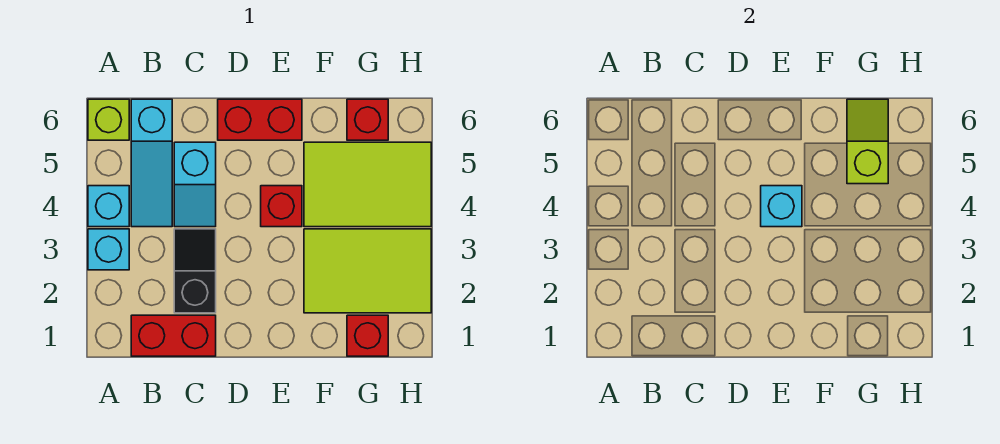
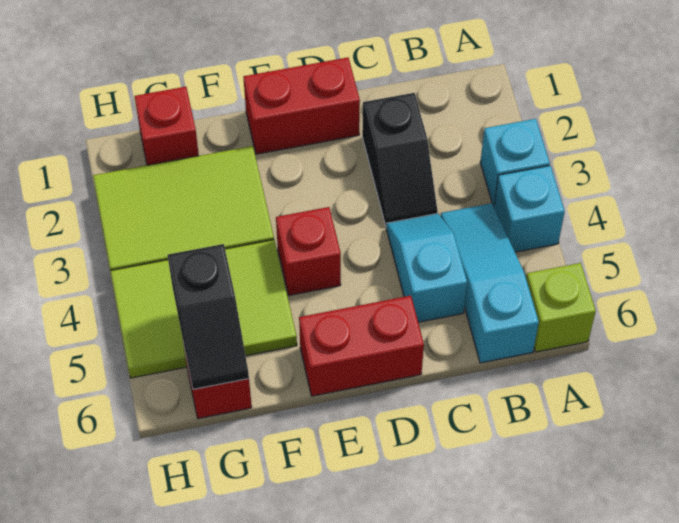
red brick B1:C1 level 1 -> red brick D1:E1 level 1
cyan brick E4 level 2 -> none
lime slope G5:G6 level 2 top 5 -> black slope G5:G6 level 2 top 5

